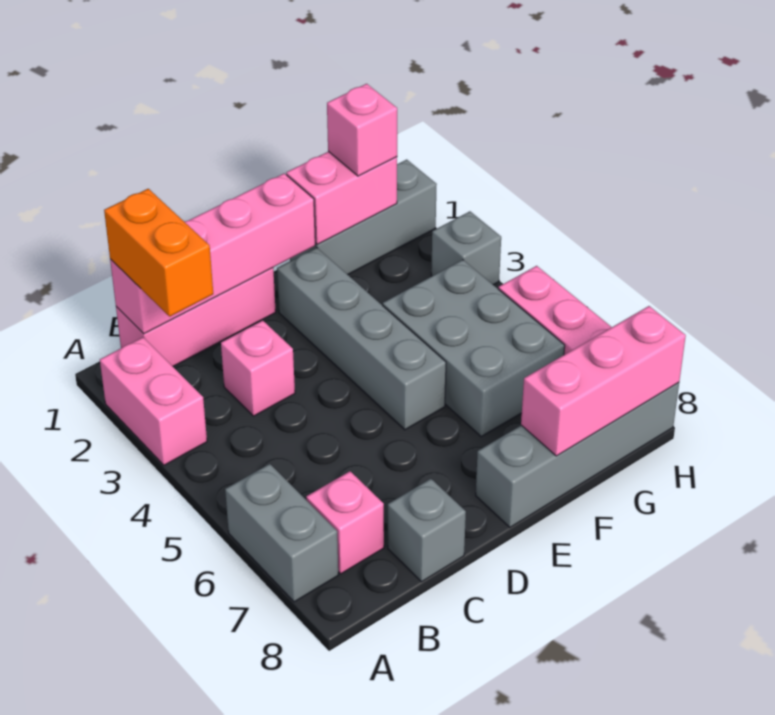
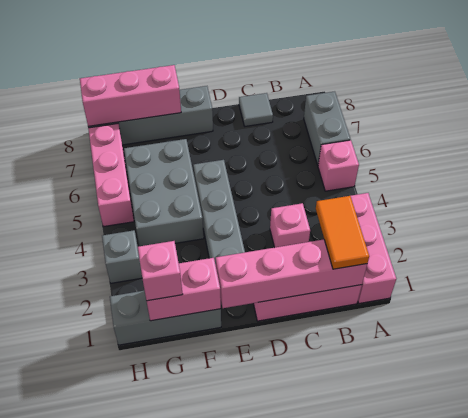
pink brick A2:A3 level 1 -> pink brick A1:A3 level 1
orange brick B1:B2 level 3 -> orange tile B1:B2 level 3
pink brick B7 level 1 -> pink brick A5 level 1
grey brick C8 level 1 -> grey tile C8 level 1

